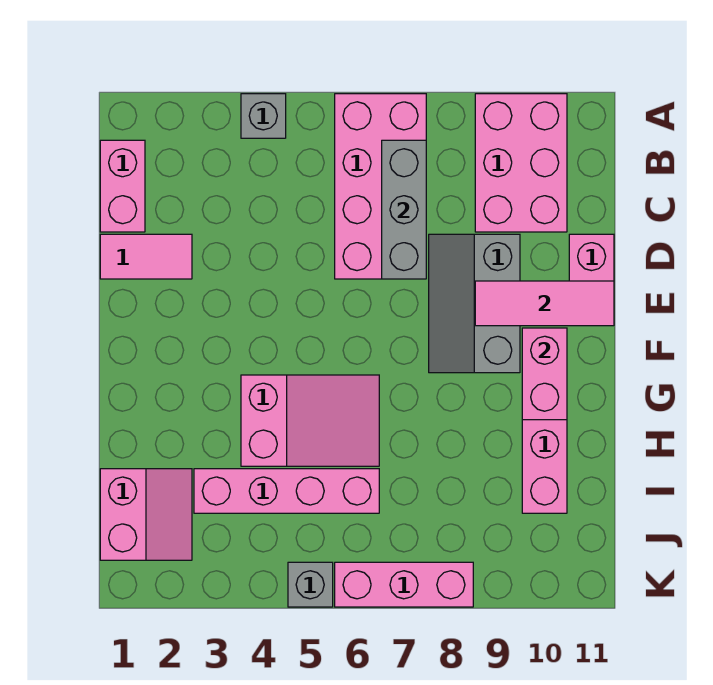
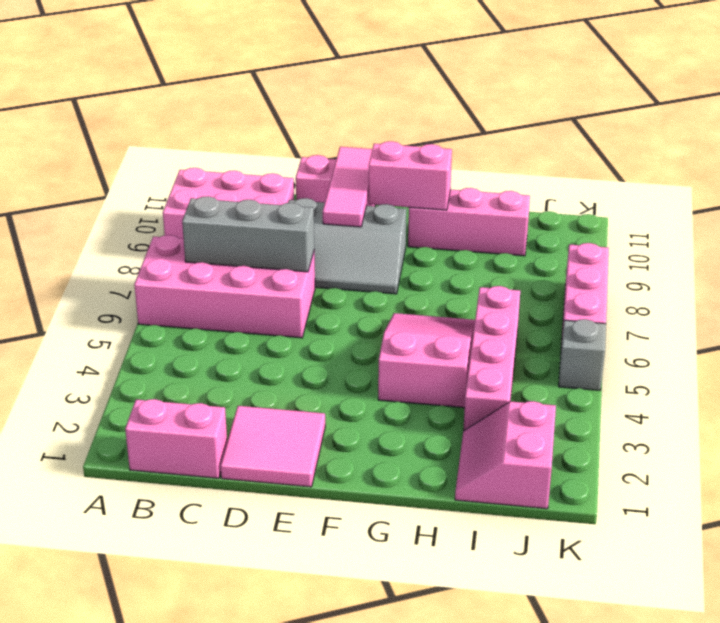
grey brick A4 level 1 -> none
pink tile D1:D2 level 1 -> pink tile D1:E2 level 1
pink slope I1:J2 level 1 top 1 -> pink slope I1:J2 level 1 top J

